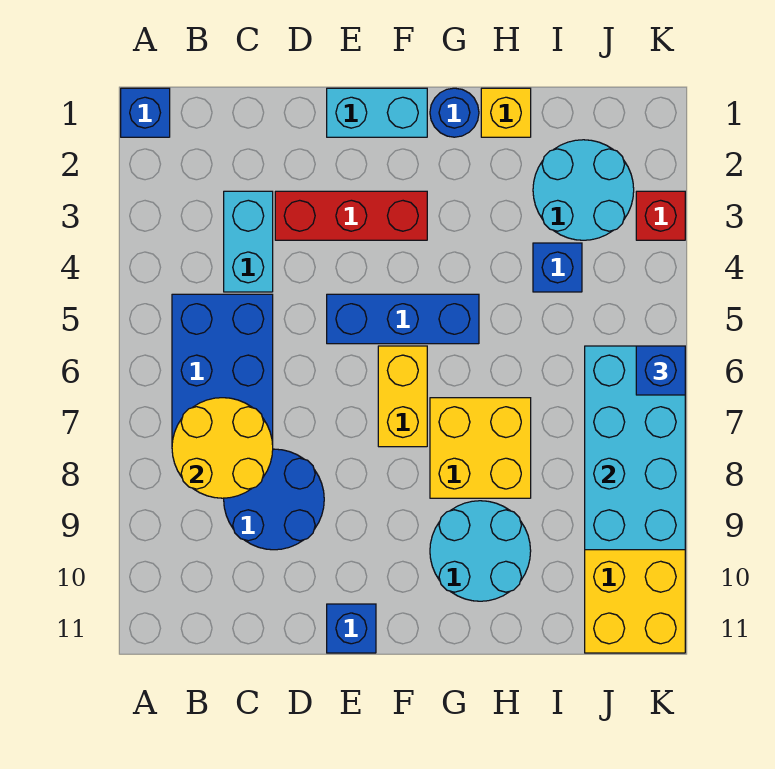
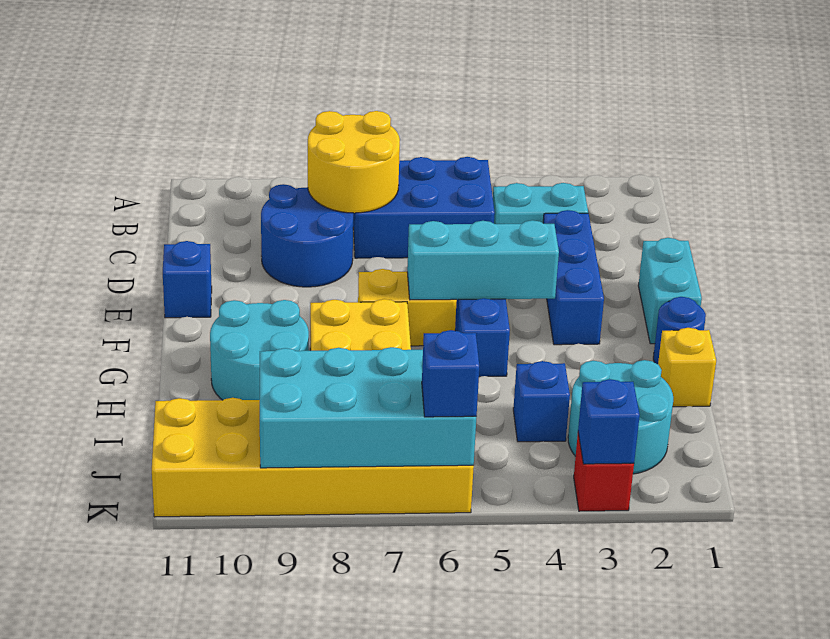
blue brick A1 level 1 -> blue brick K3 level 2
red brick D3:F3 level 1 -> blue brick D3:F3 level 1
none -> cyan brick F4:F6 level 2

